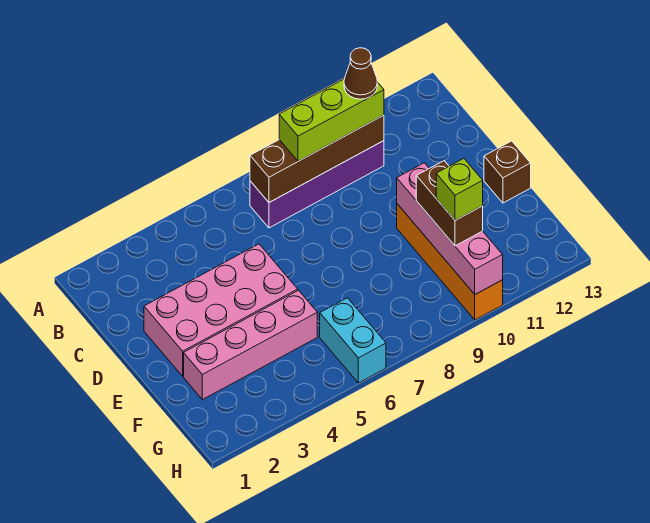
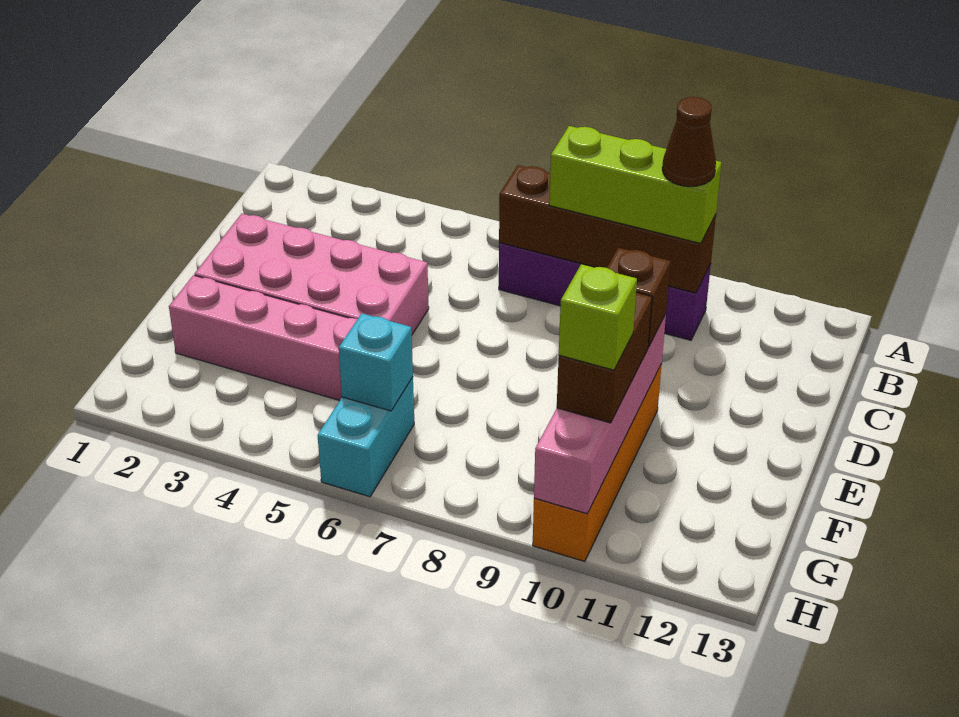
brown brick E13 level 1 -> brown brick E10 level 3
none -> cyan brick G6 level 2

